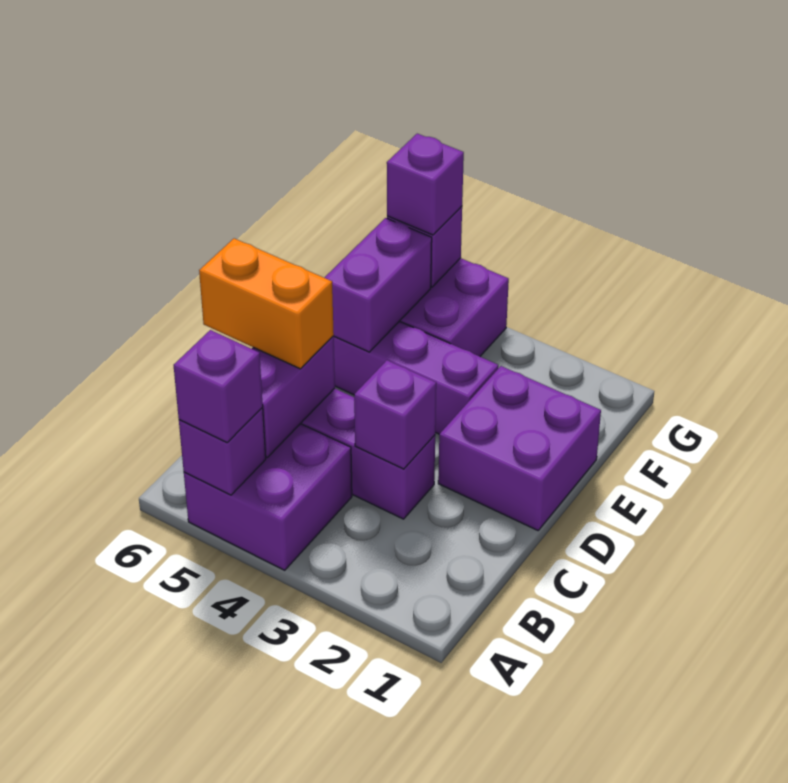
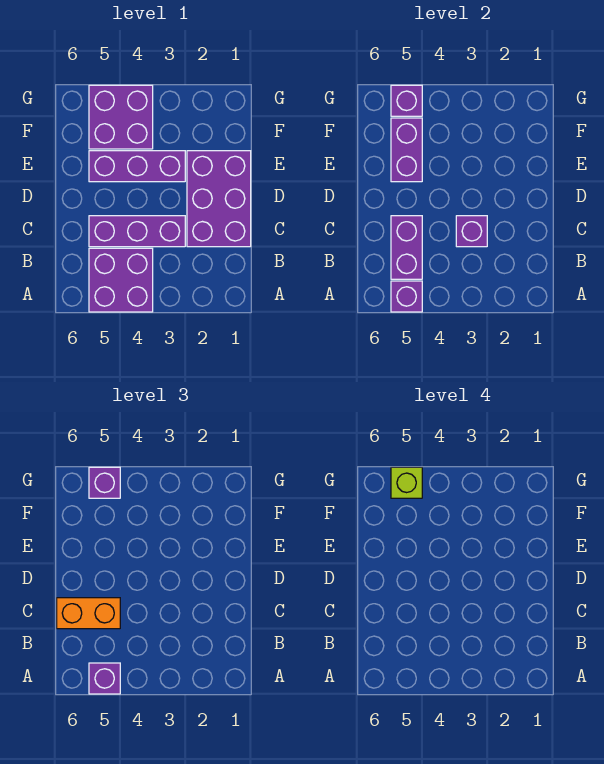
purple brick D1:E2 level 1 -> purple brick C1:E2 level 1
none -> lime brick G5 level 4

